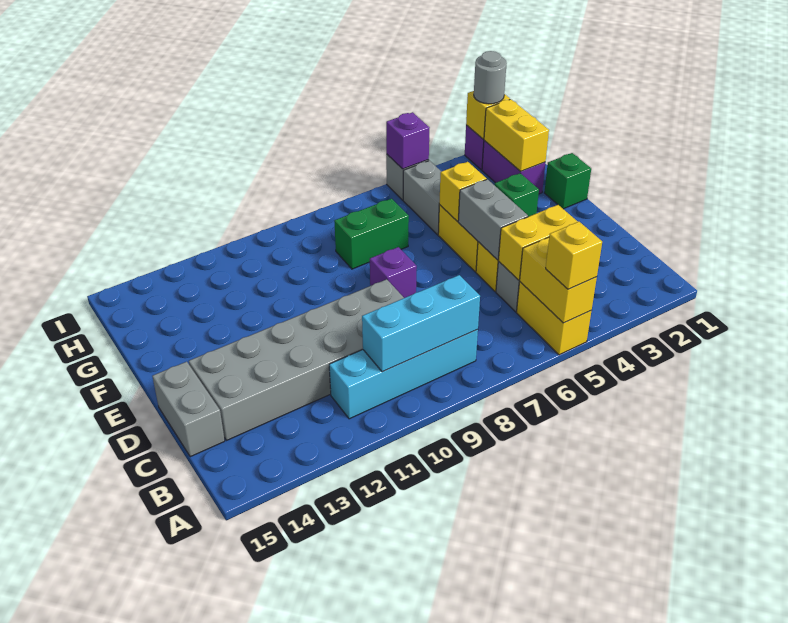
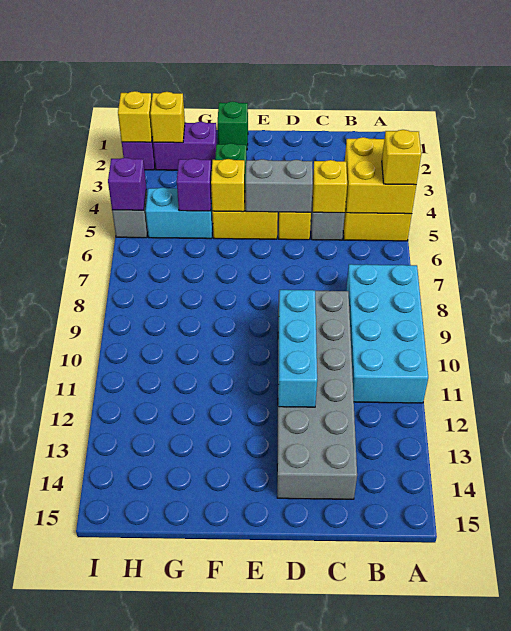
yellow brick A5:B5 level 2 -> yellow brick A4:B5 level 2
cyan brick B8:B11 level 1 -> cyan brick A8:B11 level 1
cyan brick B8:B10 level 2 -> cyan brick D10:D12 level 2
yellow brick C4:C5 level 2 -> yellow brick C5 level 2
grey brick C15:D15 level 1 -> none
purple brick E8 level 1 -> purple brick G5 level 2
yellow brick G2:H2 level 2 -> yellow brick H2 level 2
grey brick G5:H5 level 1 -> cyan brick G5:H5 level 1
green brick G7:G8 level 1 -> none
grey round brick I2 level 3 -> none

